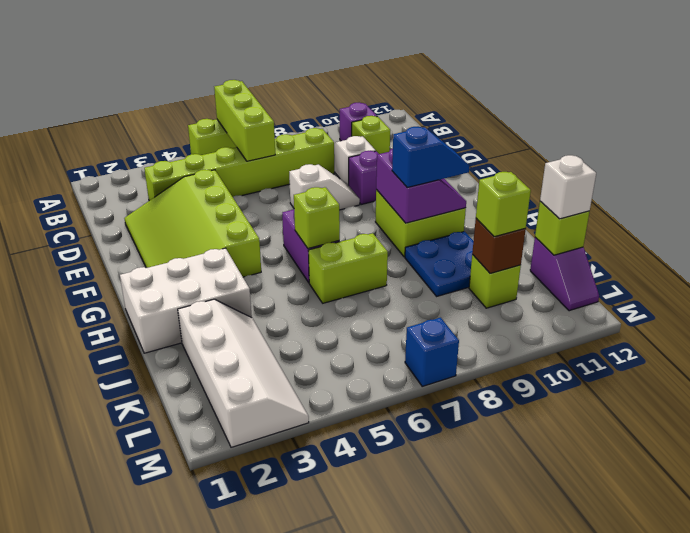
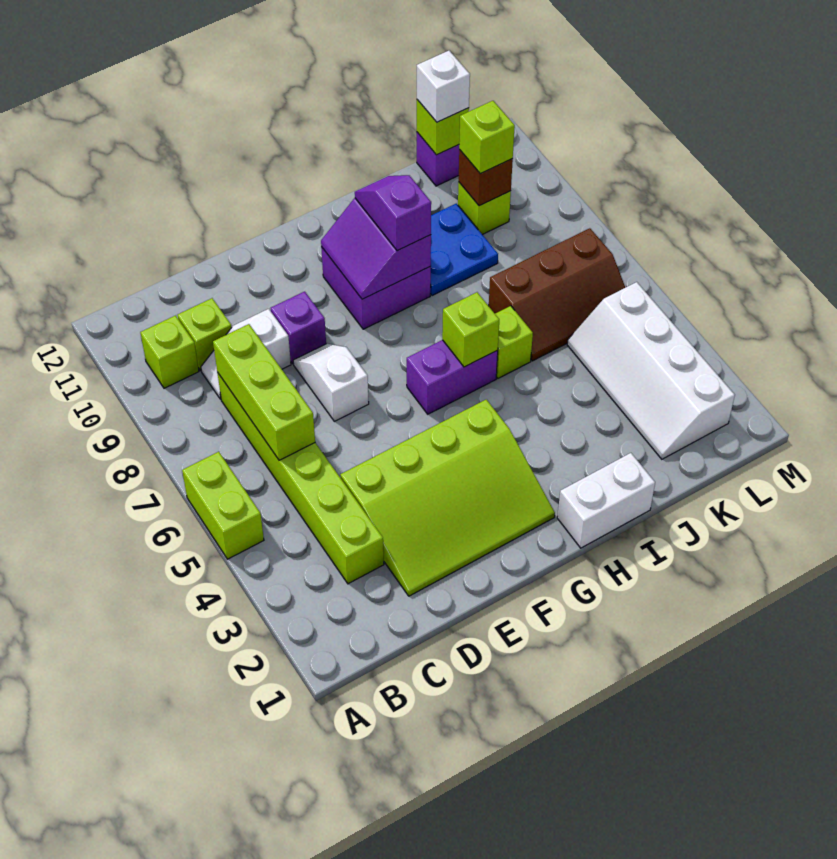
lime brick A6:C6 level 2 -> lime brick C6:C8 level 2
purple brick B10 level 1 -> lime brick B10 level 1
lime brick G9:H10 level 1 -> purple brick G9:H10 level 1
purple slope G9:H10 level 2 top 9 -> purple slope G9:H10 level 2 top H
white brick H1:I3 level 1 -> white brick H1:I1 level 1
blue slope H9:H10 level 3 top 9 -> purple slope H9:H10 level 3 top 9
lime brick I6:I7 level 1 -> lime brick I6 level 1
white slope J2:M3 level 1 top 2 -> white slope K2:L5 level 1 top L
none -> brown slope J6:L7 level 1 top 7
blue brick M7 level 1 -> none

